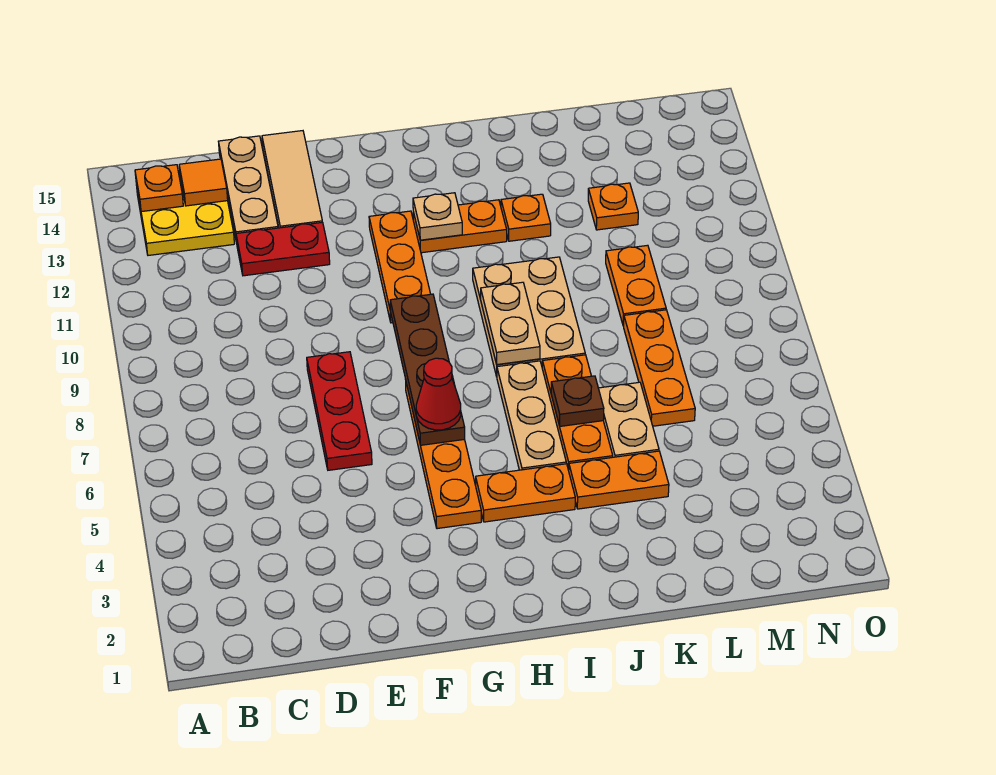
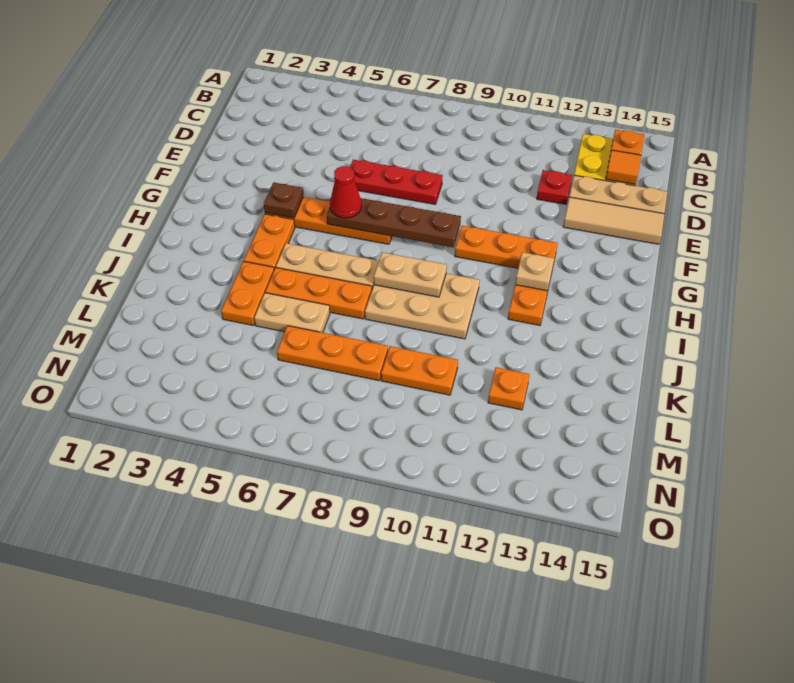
red plate D12:E12 level 1 -> red plate D12 level 1
brown plate J6 level 2 -> brown plate G4 level 2
orange plate J12 level 1 -> none

